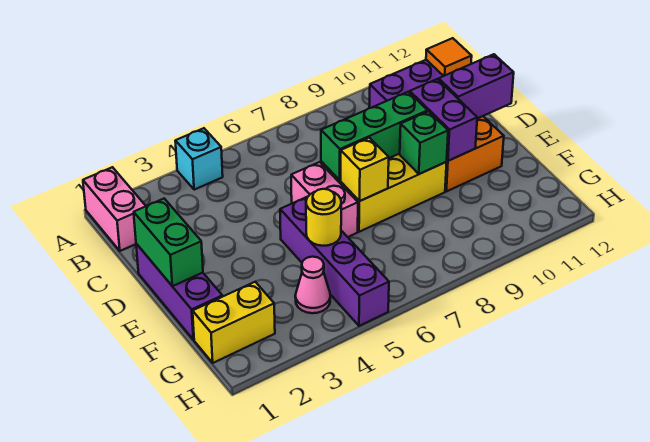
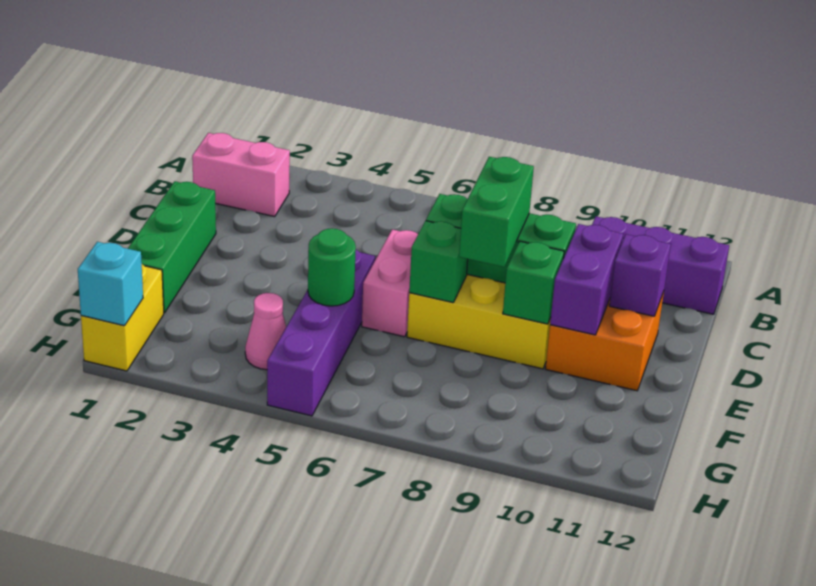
pink brick A1:B1 level 1 -> pink brick B1:B2 level 1
cyan brick A4 level 1 -> cyan brick H1 level 2
orange tile B12 level 2 -> none
purple brick D1:F1 level 1 -> green brick D1:F1 level 1
green brick D1:E1 level 2 -> green brick D8:E8 level 3
purple brick D11:D12 level 2 -> purple brick D11 level 2
yellow brick E7 level 2 -> green brick E7 level 2
yellow round brick F5 level 2 -> green round brick F5 level 2
yellow brick G1:G2 level 1 -> yellow brick G1:H1 level 1

